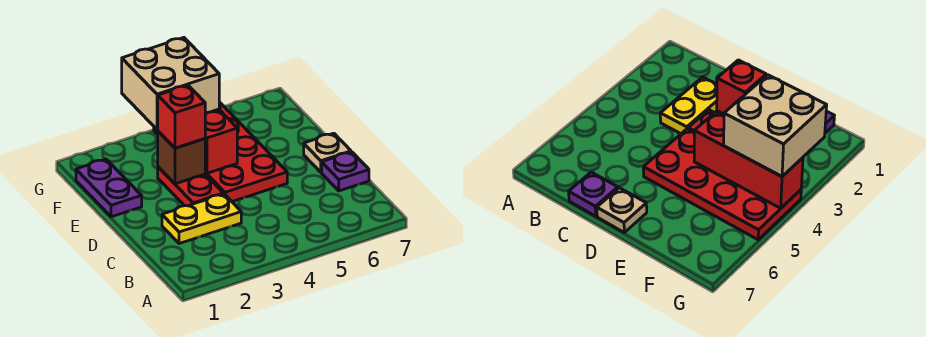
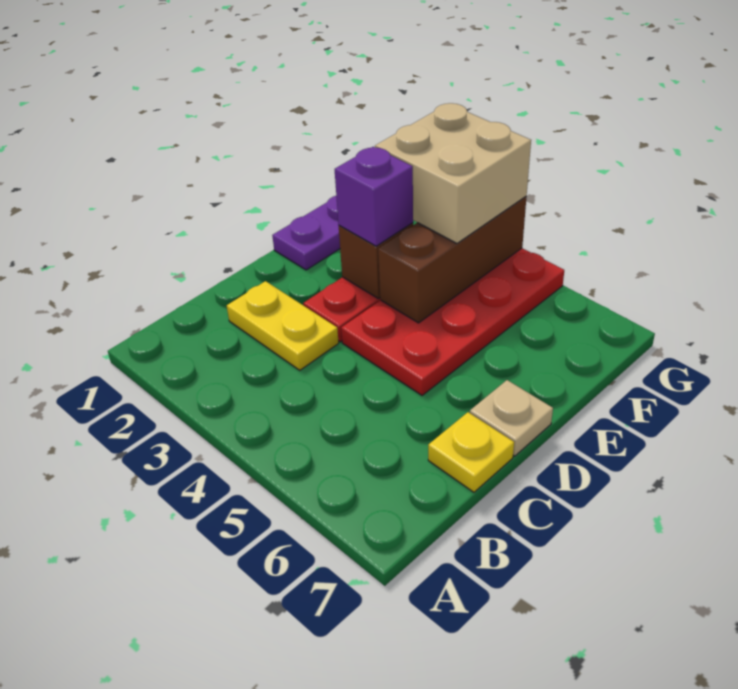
purple plate C7 level 1 -> yellow plate C7 level 1
red brick E3 level 3 -> purple brick E3 level 3
red brick E4:G4 level 2 -> brown brick E4:G4 level 2

